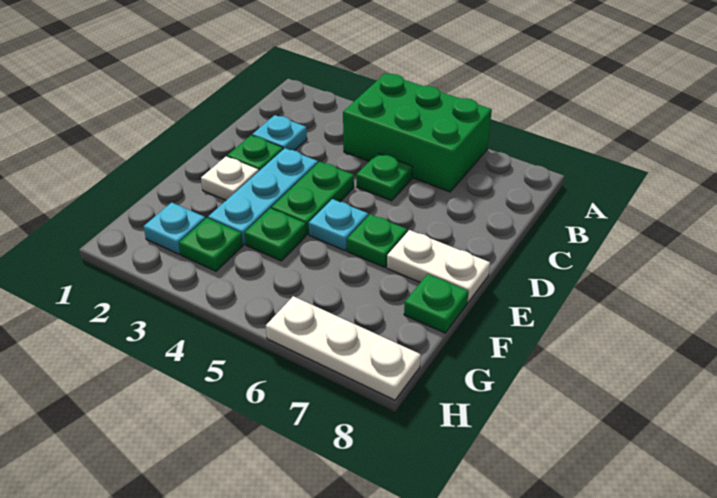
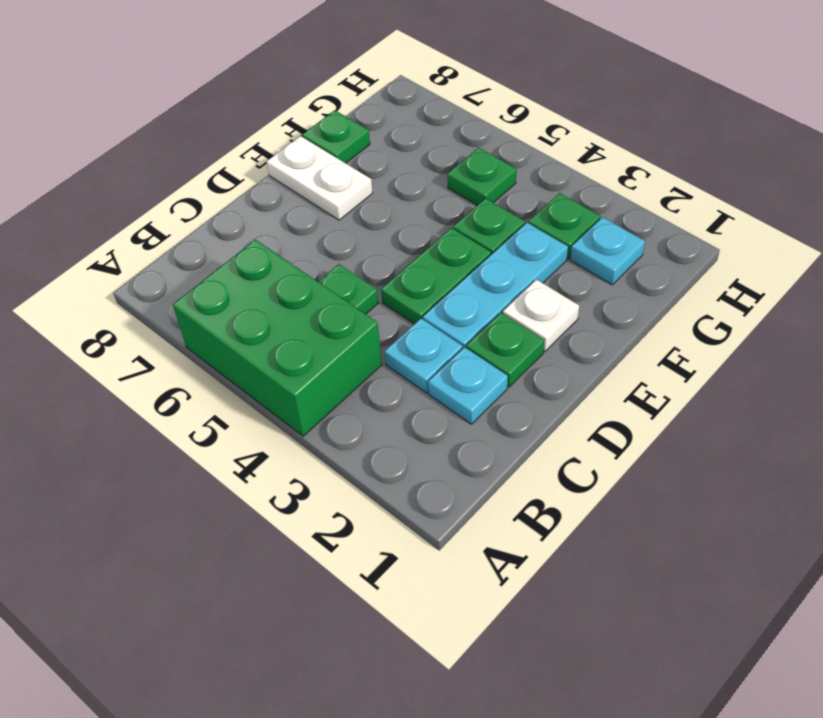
cyan plate E5 level 1 -> cyan plate C3 level 1
green plate E6 level 1 -> green plate G5 level 1
white plate H6:H8 level 1 -> none

